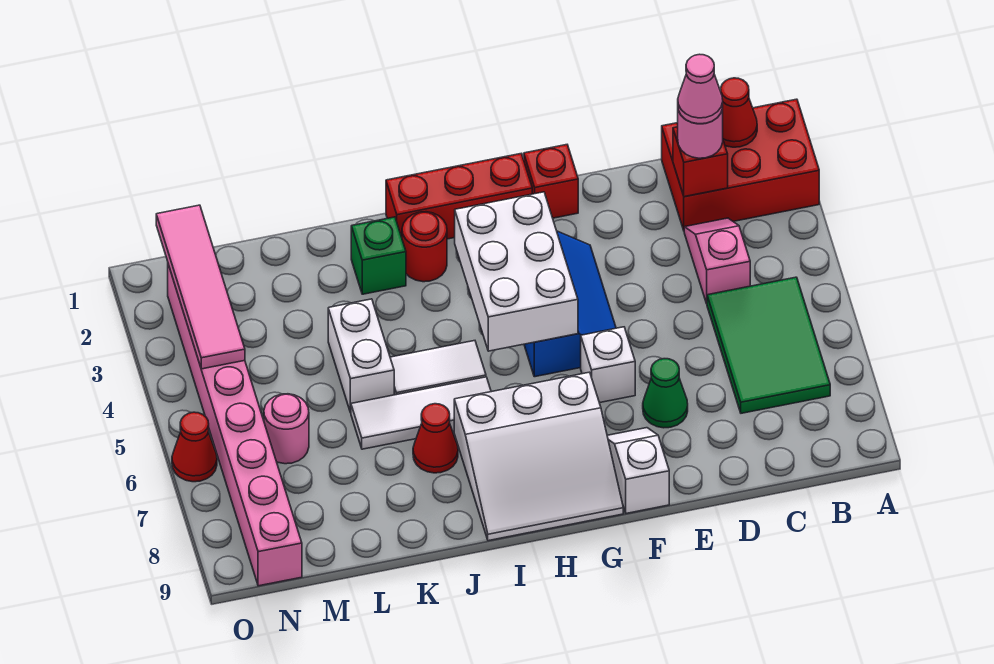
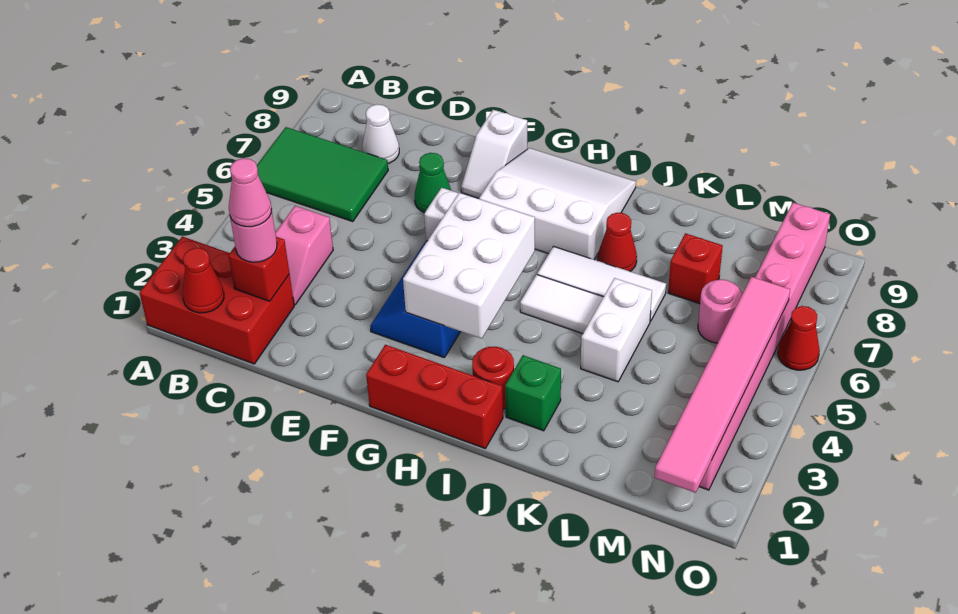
green tile B5:C7 level 1 -> green tile A6:C7 level 1
none -> white cone C8 level 1
red brick F1 level 1 -> red brick L7 level 1
pink tile N1:N4 level 2 -> pink tile N1:N6 level 2

